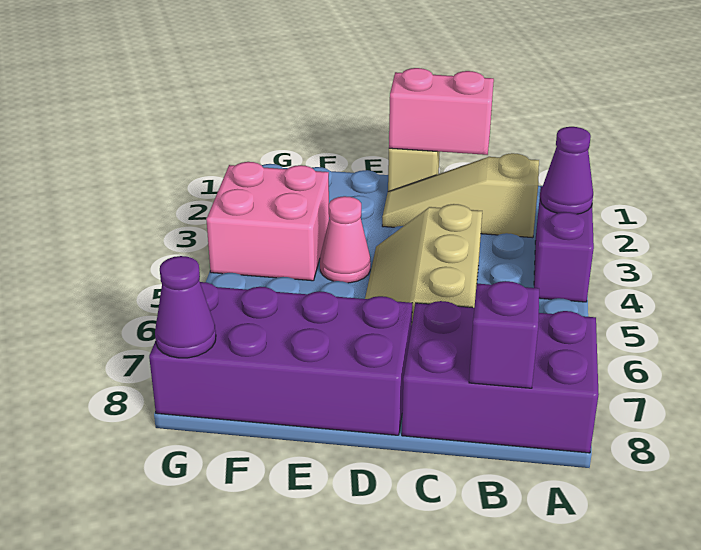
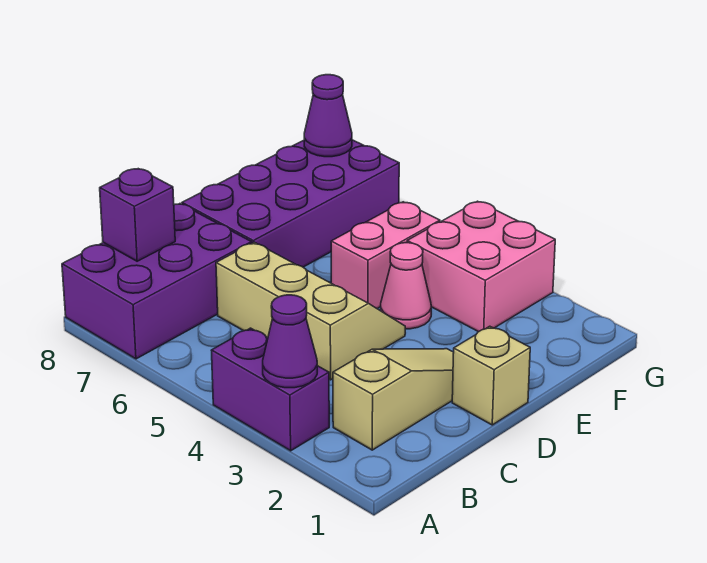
pink brick C1:D1 level 2 -> pink brick E5:F5 level 1

